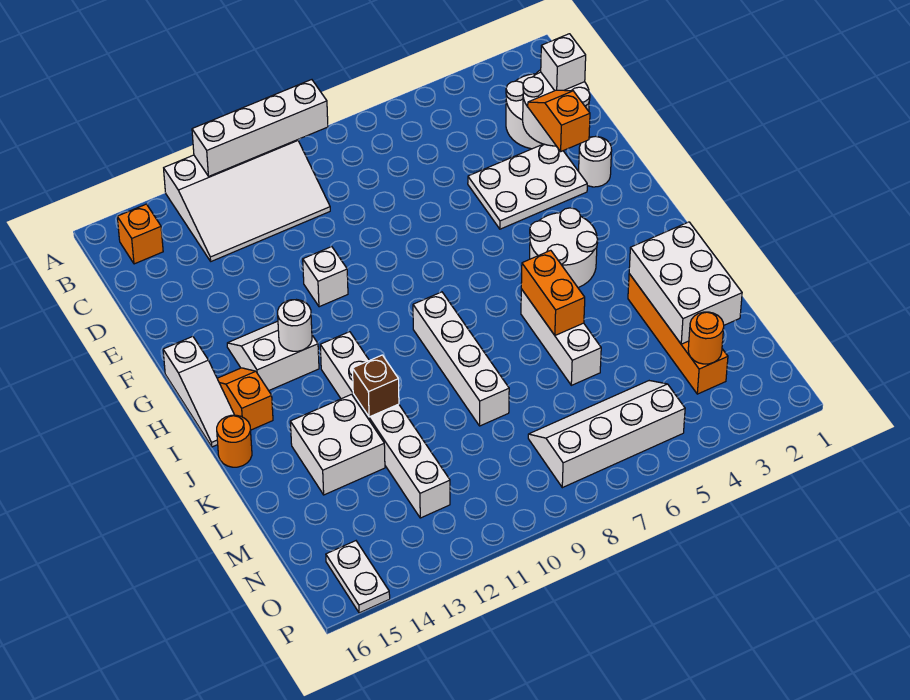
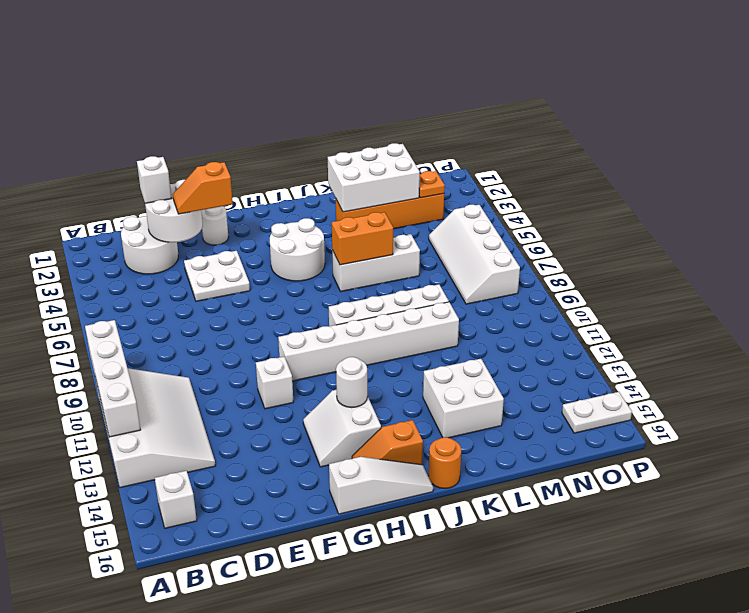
orange brick B15 level 1 -> white brick B15 level 1
white plate E3:F5 level 1 -> white plate E4:F5 level 1
white brick I12:N12 level 1 -> white brick G10:L10 level 1
brown brick K12 level 2 -> none
orange round brick N3 level 2 -> orange plate N3 level 2

